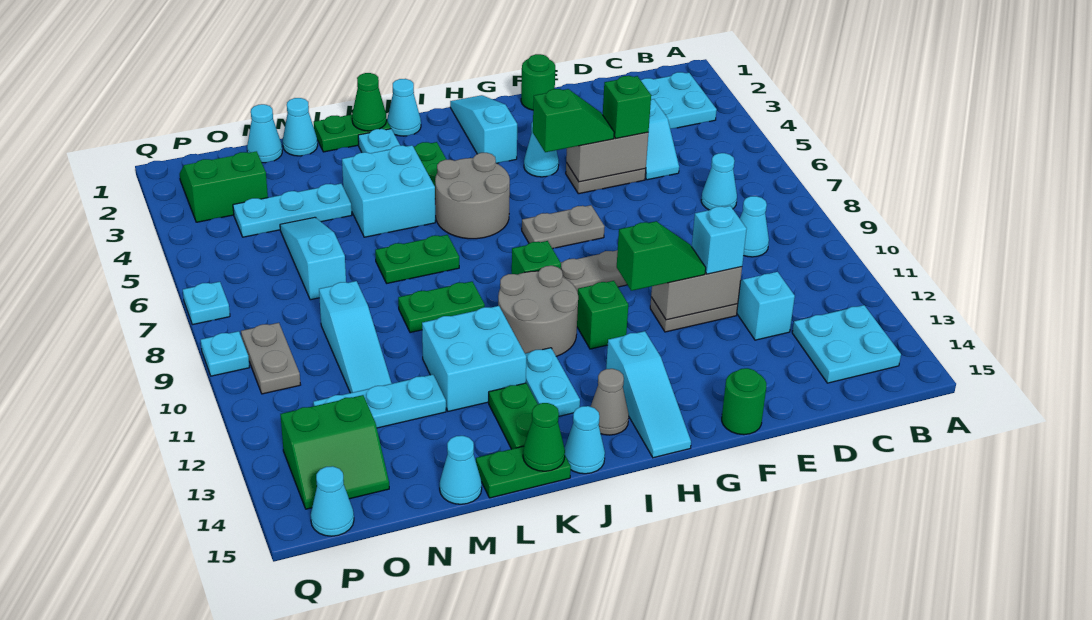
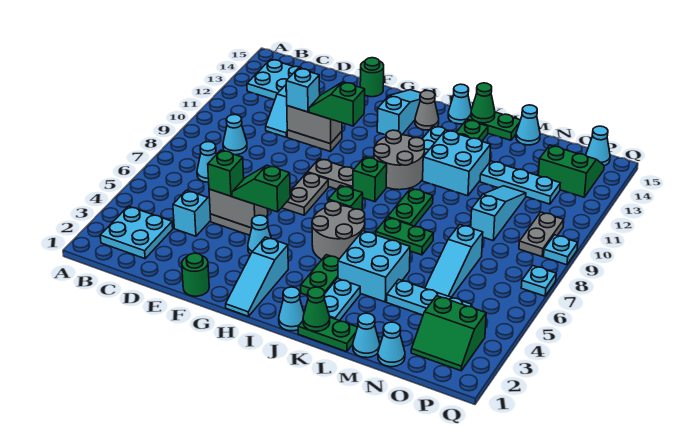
grey plate G7:H7 level 1 -> grey plate G7:G8 level 1
green brick H11 level 1 -> green brick I7 level 1
green plate K9:L9 level 1 -> green plate K8:K9 level 1

